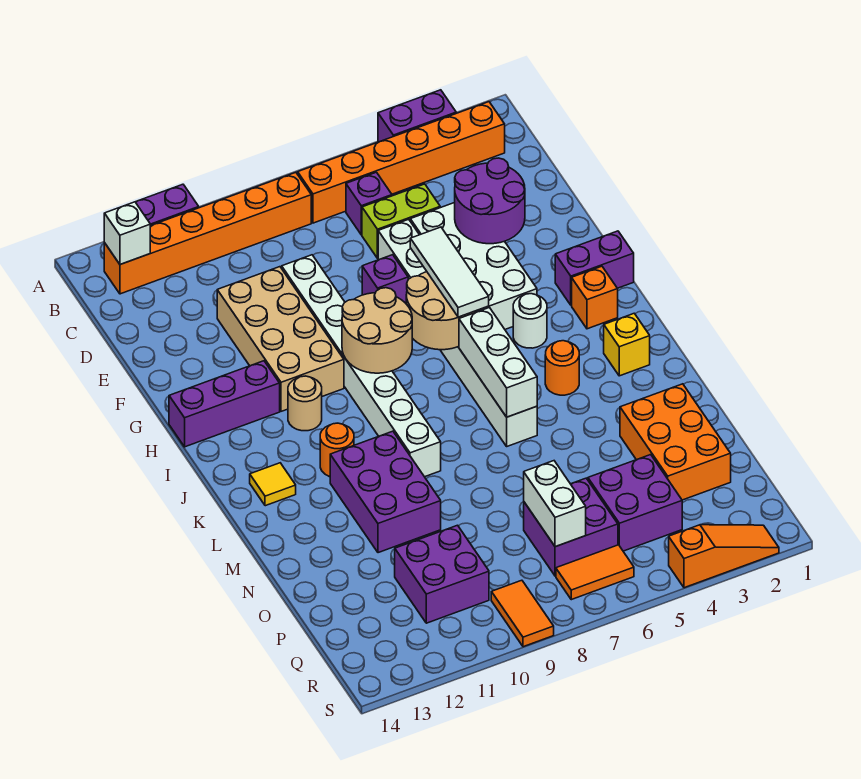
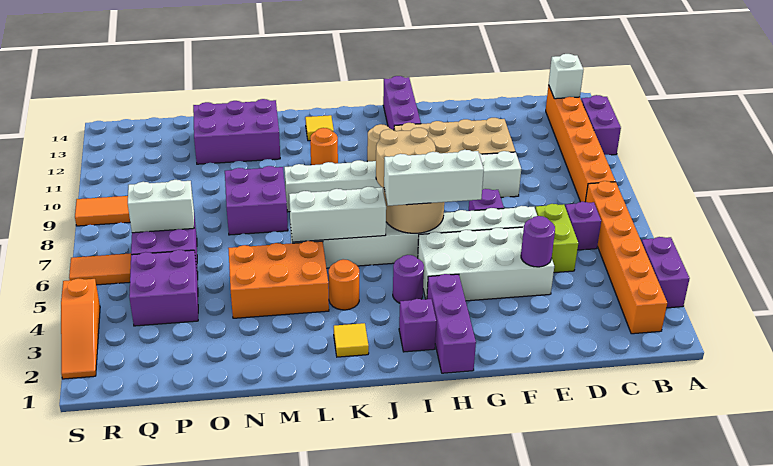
purple round brick E3:F4 level 2 -> purple round brick E4 level 2
white tile G6:I6 level 3 -> white brick G6:I6 level 3
purple brick H1:H2 level 1 -> purple brick H1:H3 level 1
orange brick I2 level 1 -> purple brick I2 level 1
white round brick I4 level 1 -> purple round brick I4 level 1
yellow brick K2 level 1 -> yellow tile K2 level 1
purple brick L10:N11 level 1 -> purple brick M12:O13 level 1
orange brick N2:P3 level 1 -> orange brick L4:N5 level 1
purple brick P10:Q11 level 1 -> purple brick M8:N9 level 1
orange tile R6:R7 level 1 -> orange tile R6:S6 level 1

